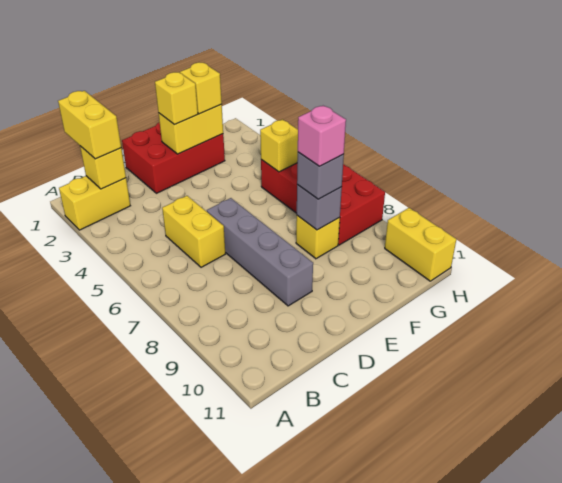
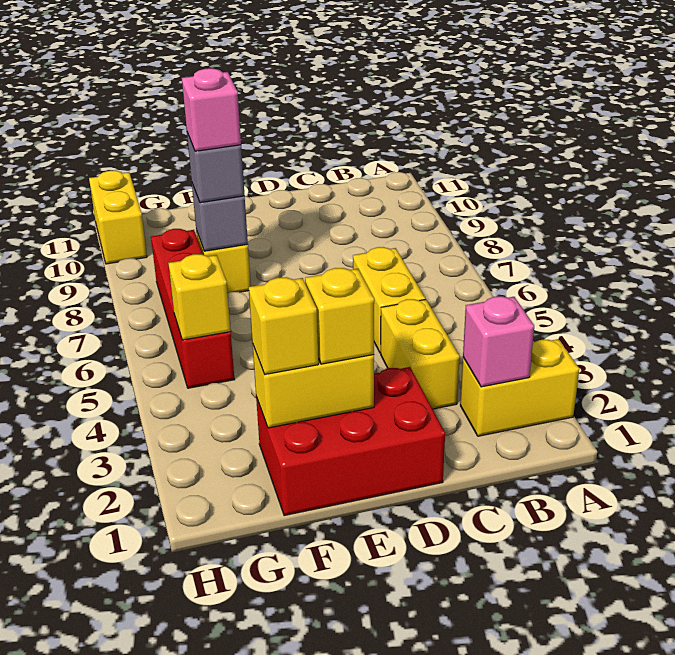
yellow brick B1:B2 level 3 -> yellow brick C3:C4 level 1
yellow brick B2 level 2 -> pink brick B2 level 2
grey brick D6:D9 level 1 -> none
red brick G5:H8 level 1 -> red brick G5:G8 level 1

